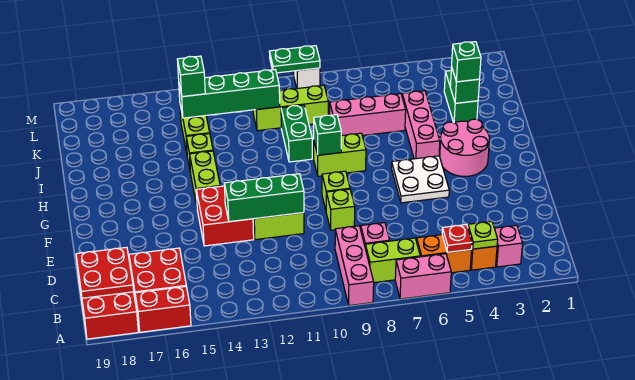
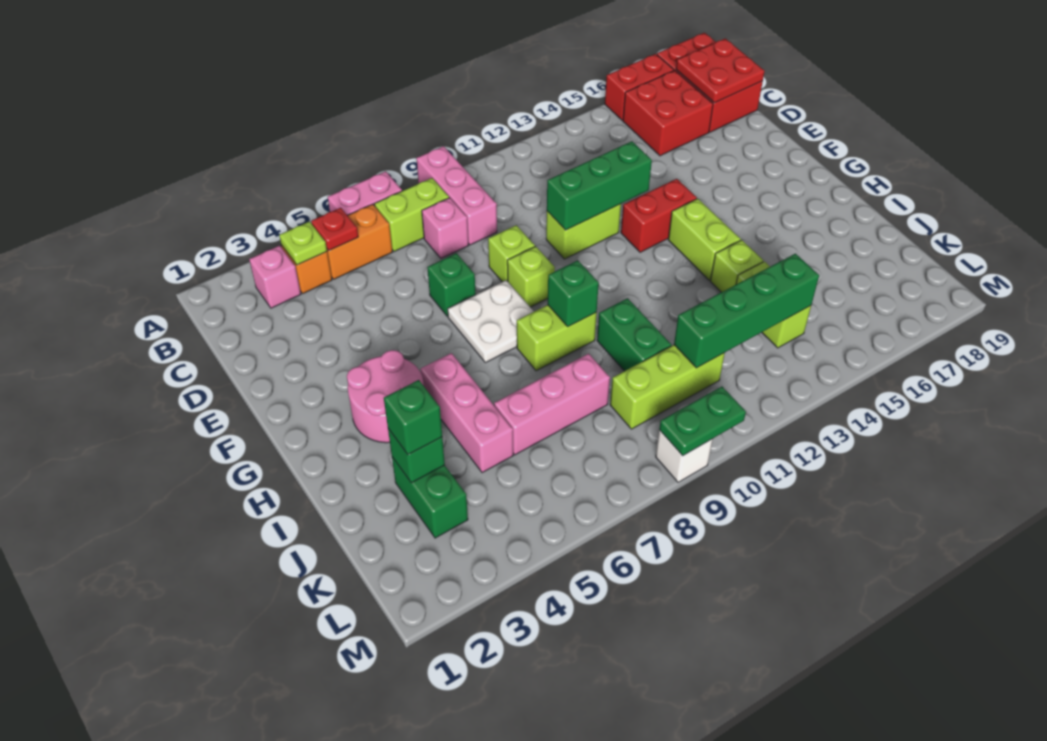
red brick E13:F14 level 1 -> red brick F13:F14 level 1
white plate F5:G6 level 1 -> white plate F7:G8 level 1
green brick K14 level 3 -> green brick E7 level 1

